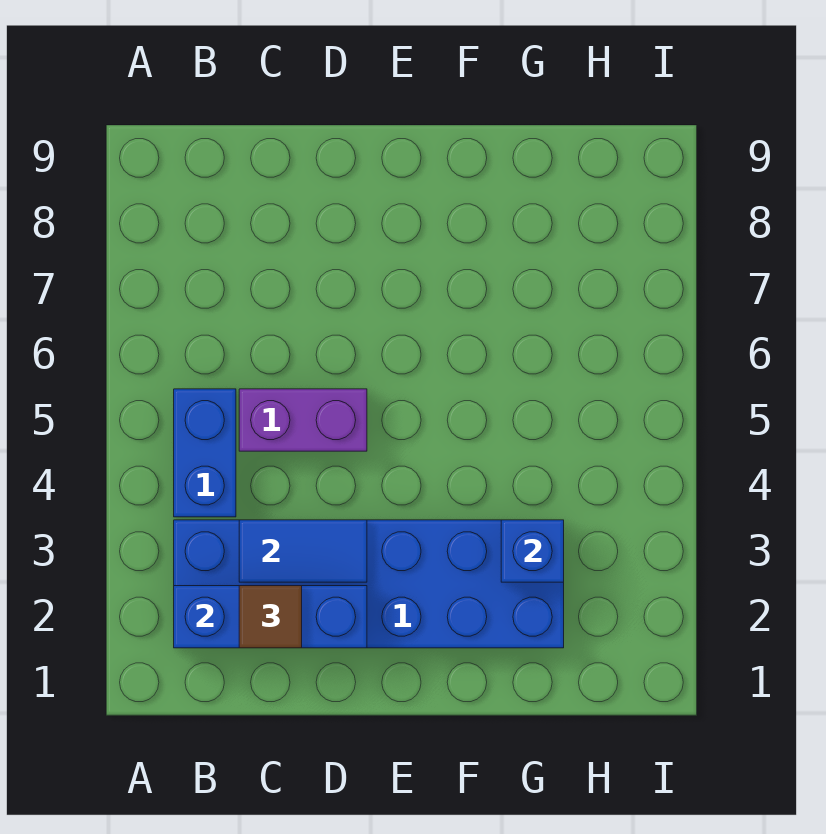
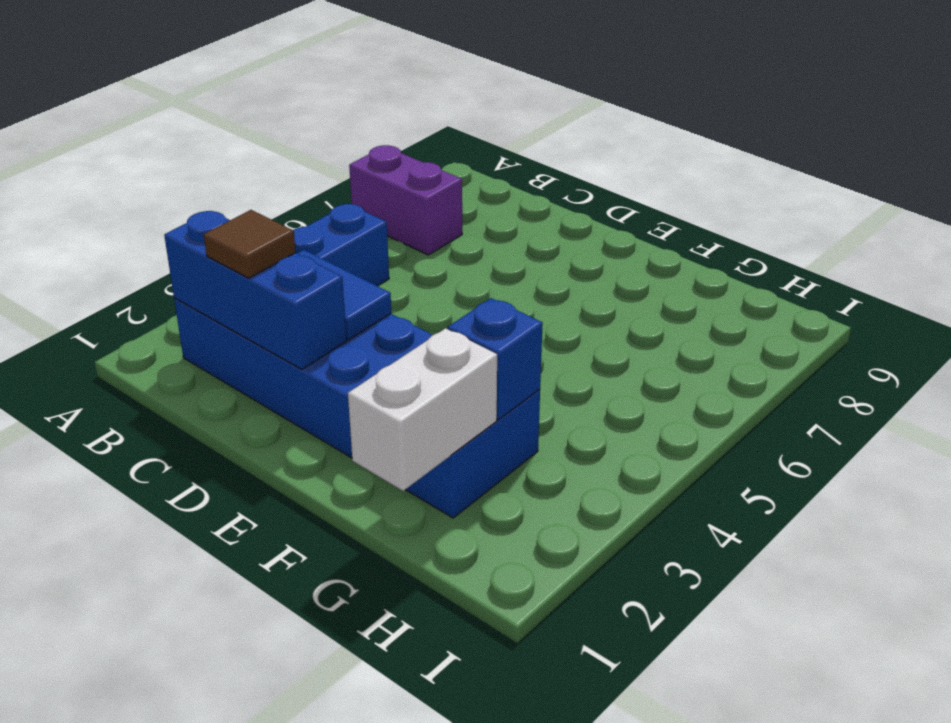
purple brick C5:D5 level 1 -> purple brick A7:B7 level 1
none -> white brick G1:G2 level 2

